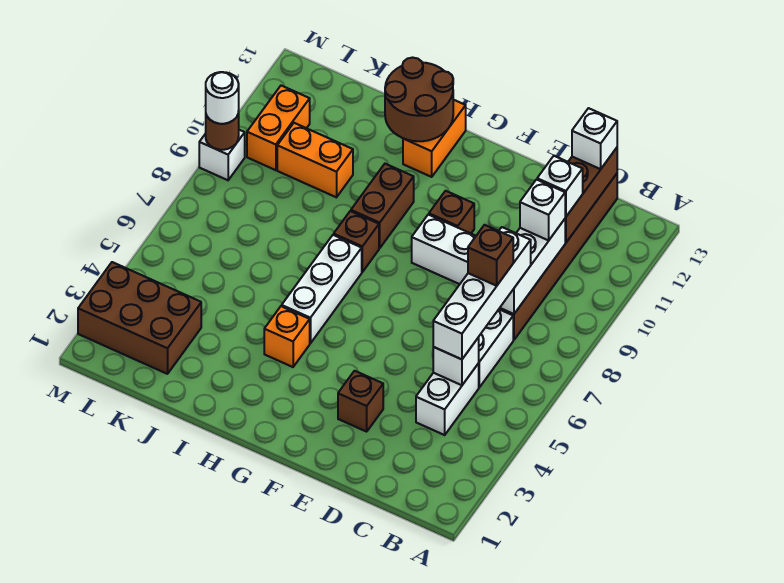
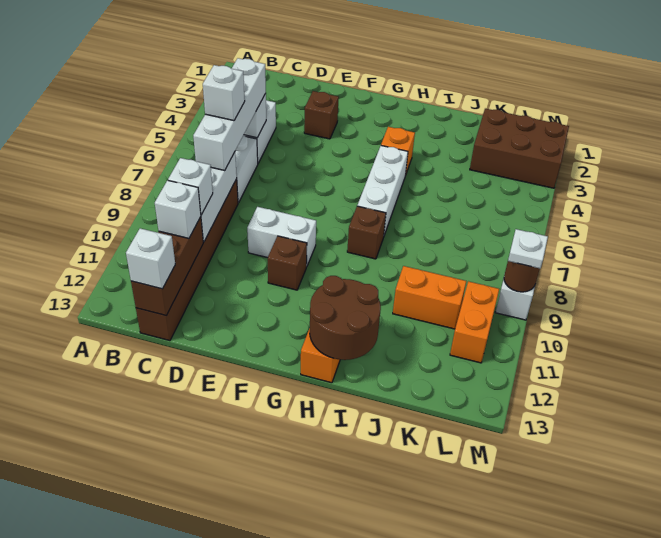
brown brick C7 level 4 -> white brick C7 level 4
brown brick H9:H10 level 1 -> none
white round brick M9 level 3 -> white plate M9 level 3

